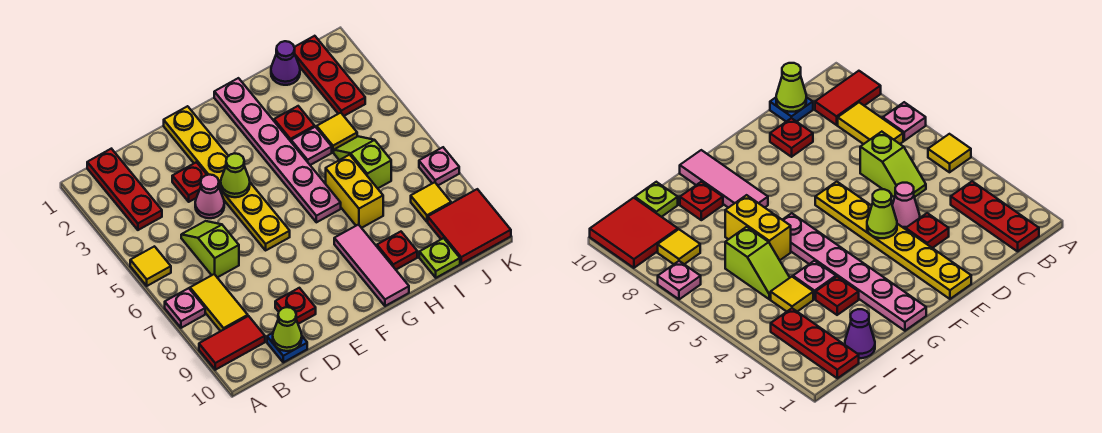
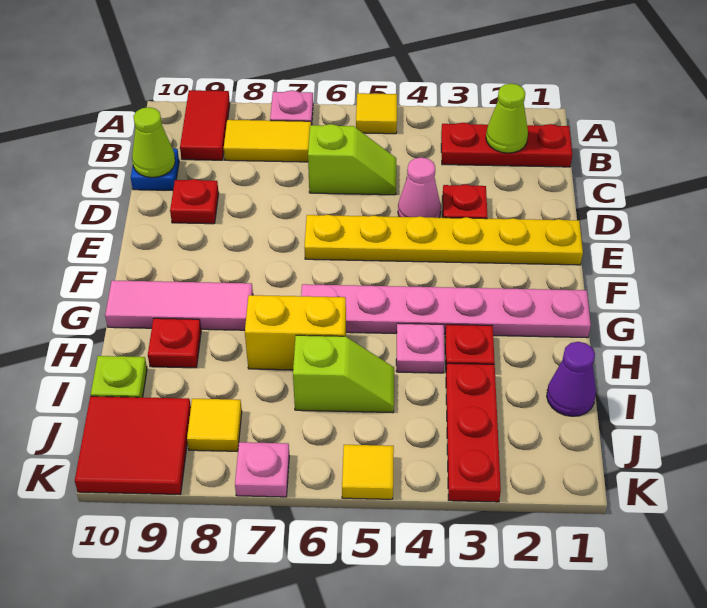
lime cone E4 level 2 -> lime cone B2 level 2
yellow tile I4 level 1 -> yellow tile K5 level 1
red plate J1:J3 level 1 -> red plate I3:K3 level 1

